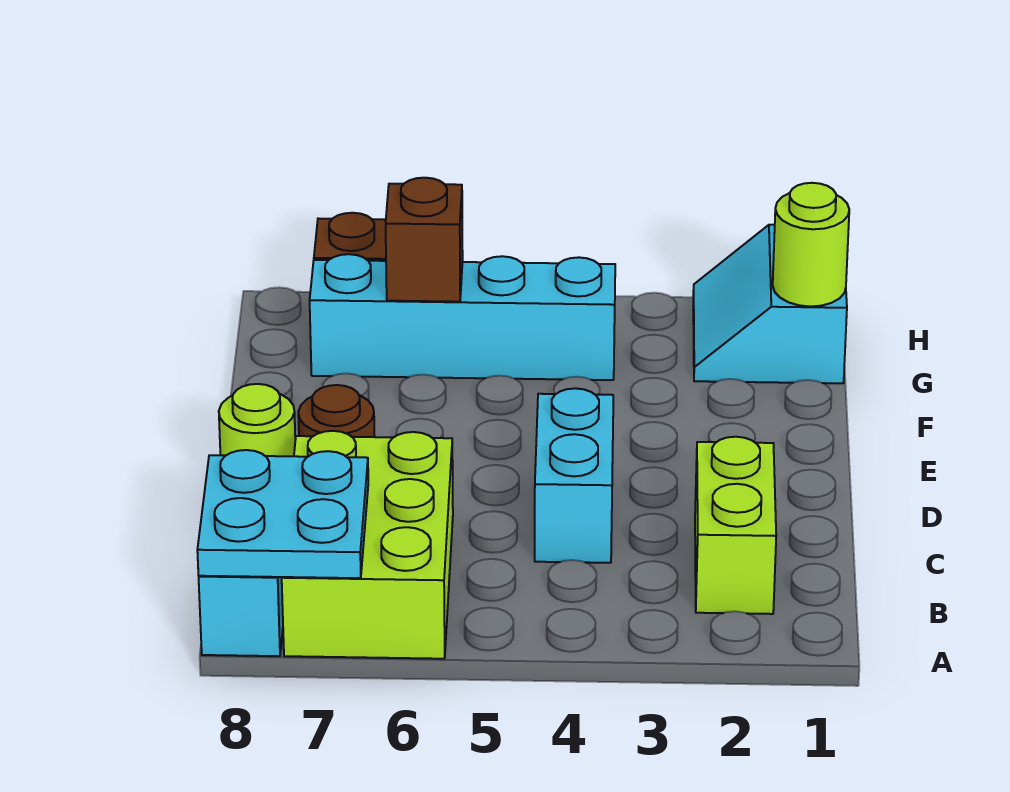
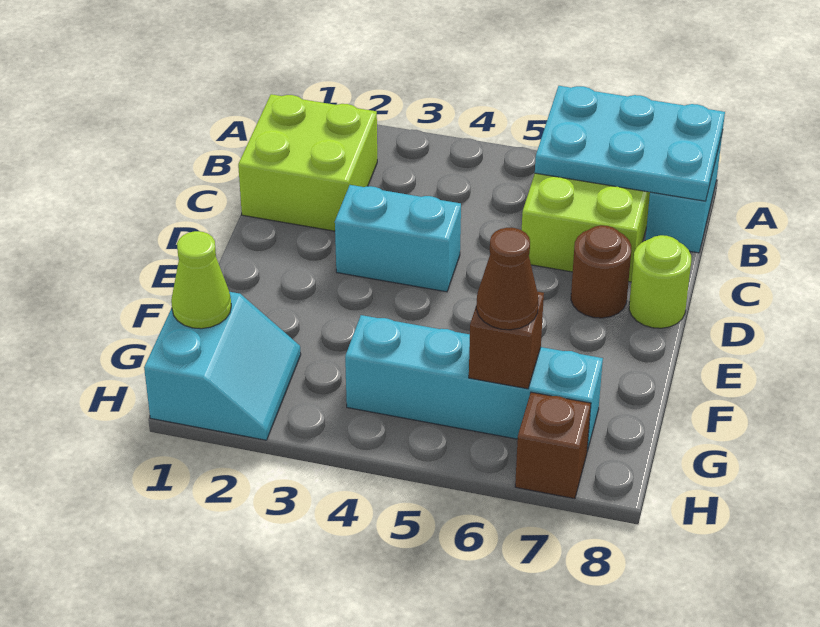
cyan plate A7:B8 level 2 -> cyan plate A6:B8 level 2
lime brick B2:C2 level 1 -> lime brick B1:C2 level 1
cyan brick C4:D4 level 1 -> cyan brick D3:D4 level 1
lime round brick G1 level 2 -> lime cone G1 level 2
none -> brown cone G6 level 3

